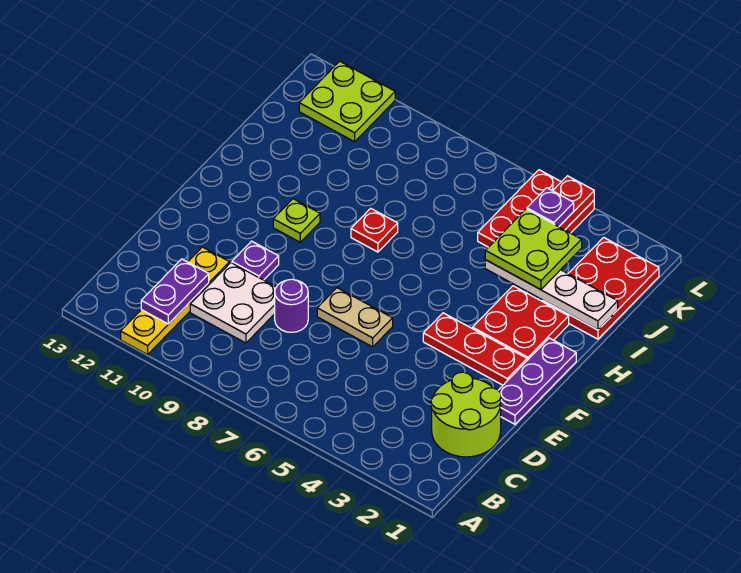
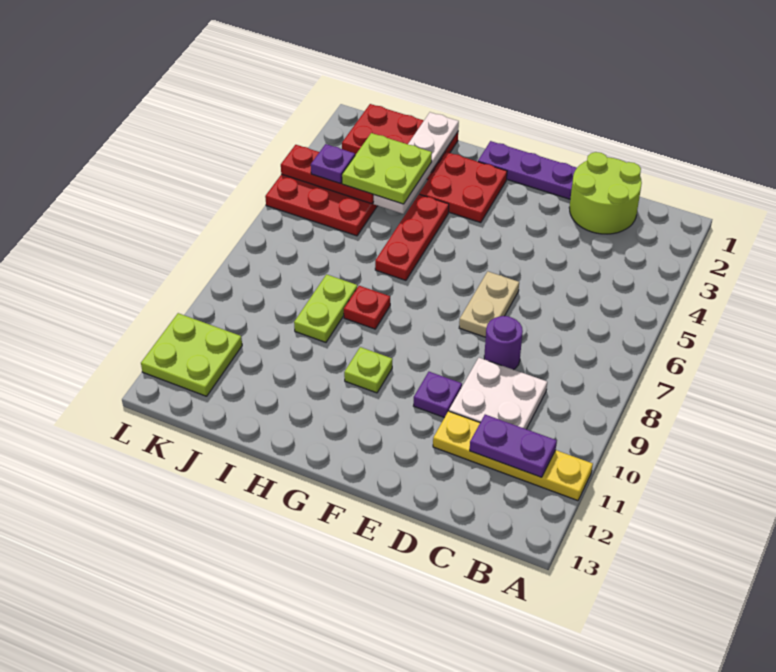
red plate F2:F4 level 1 -> red plate H4:H6 level 1
none -> lime plate I8:I9 level 1

